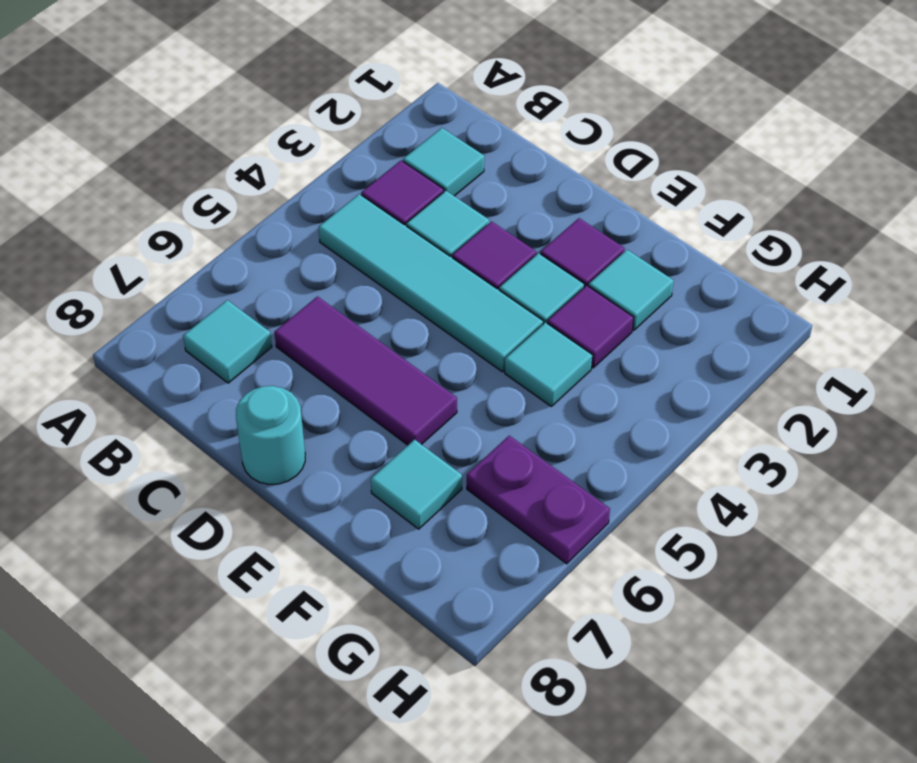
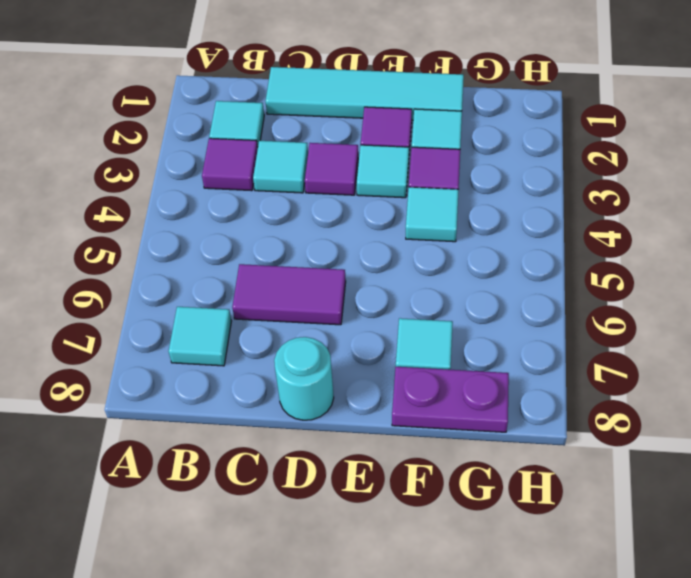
cyan tile B4:E4 level 1 -> cyan tile C1:F1 level 1
purple tile C6:E6 level 1 -> purple tile C6:D6 level 1
purple plate G6:H6 level 1 -> purple plate F8:G8 level 1

